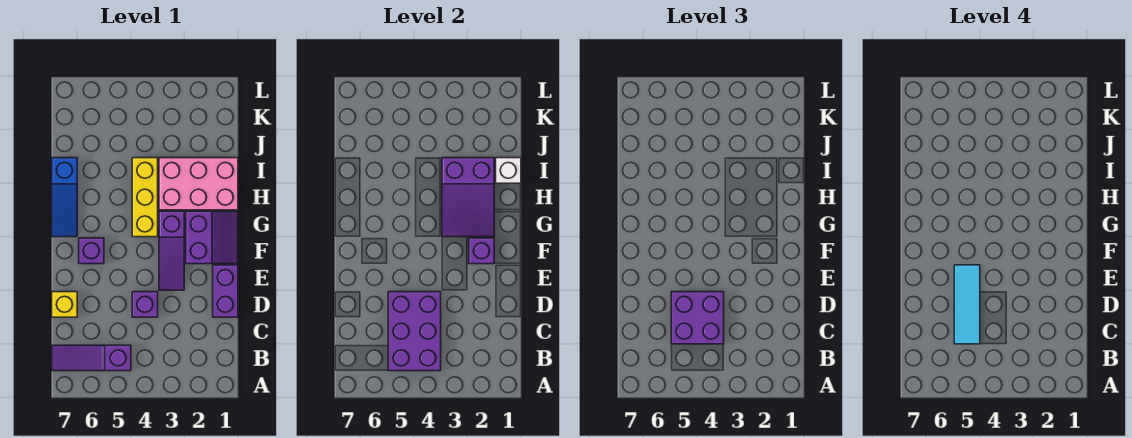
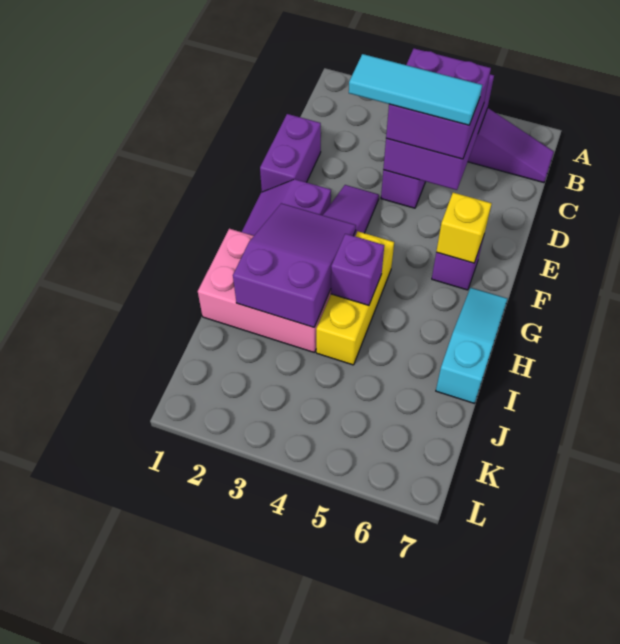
cyan tile C5:E5 level 4 -> cyan tile D3:D5 level 4
yellow brick D7 level 1 -> yellow brick F6 level 2
purple brick F2 level 2 -> purple brick H4 level 2
blue slope G7:I7 level 1 top I -> cyan slope G7:I7 level 1 top I
white brick I1 level 2 -> none

